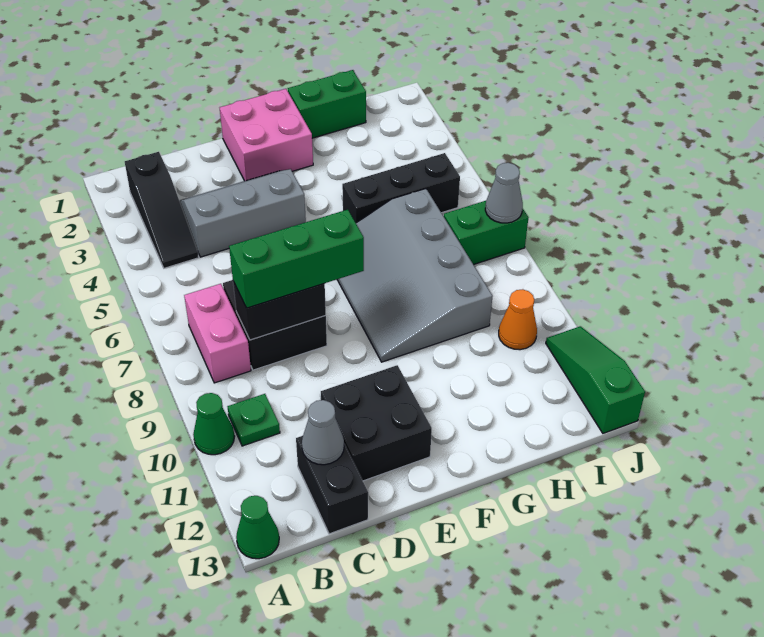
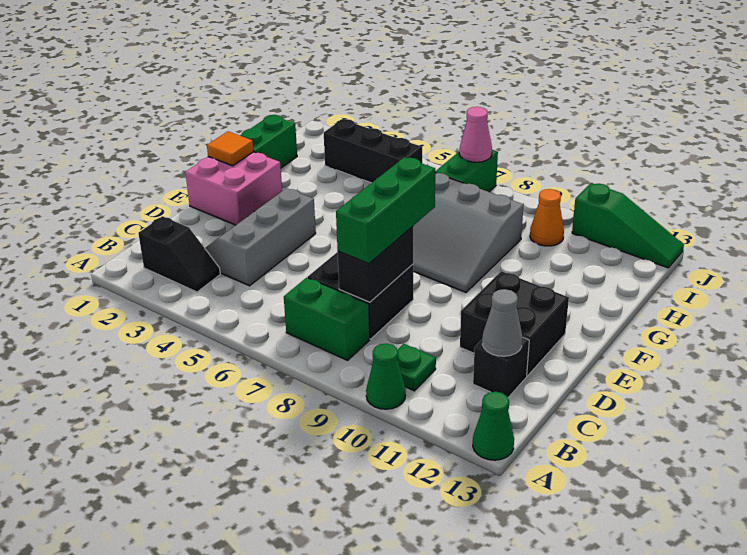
black slope B2:B4 level 1 top 2 -> black slope B2:B3 level 1 top 2
pink brick B7:B8 level 1 -> green brick B7:B8 level 1
black brick C12:C13 level 1 -> black brick C12 level 1
none -> orange tile F1 level 2
black brick G5:I5 level 1 -> black brick I3:I5 level 1
grey cone J7 level 2 -> pink cone J7 level 2
green slope J11:J13 level 1 top 13 -> green slope J11:J13 level 1 top 11

